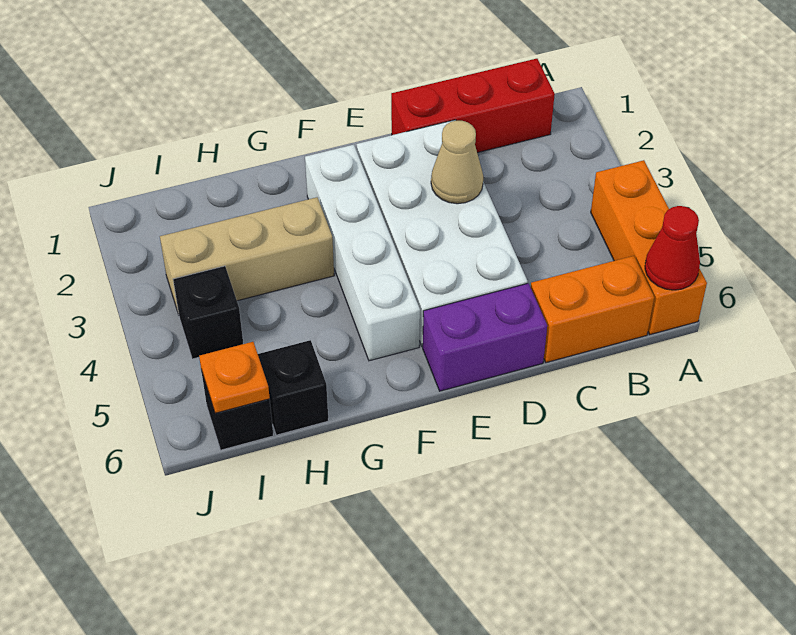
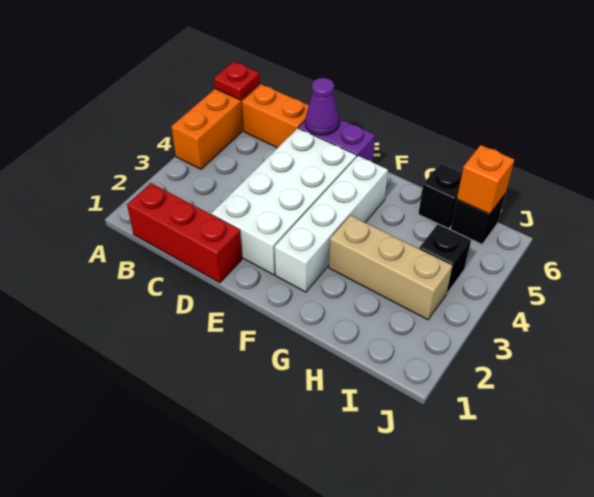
red cone A6 level 2 -> red plate A6 level 2
tan cone D3 level 2 -> none
none -> purple cone D6 level 2
orange plate I6 level 2 -> orange brick I6 level 2

